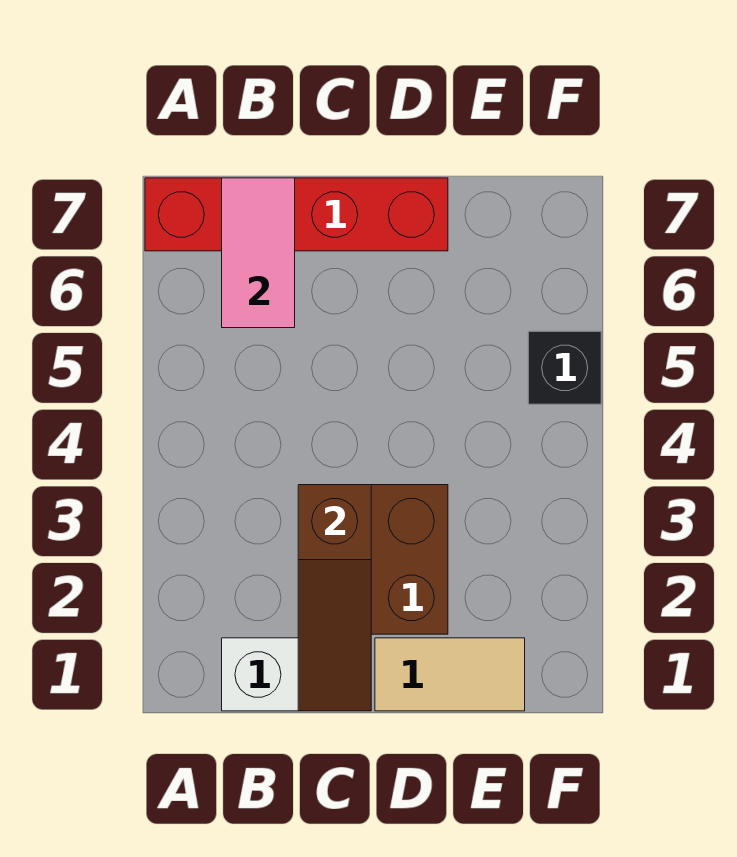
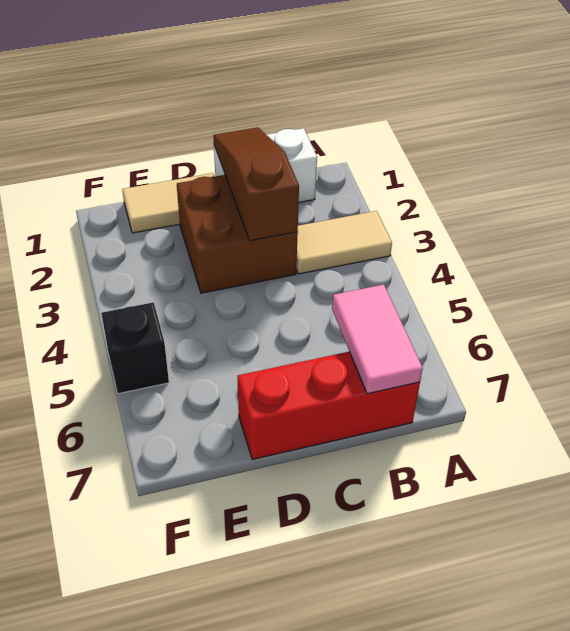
none -> tan tile A3:B3 level 1
red brick A7:D7 level 1 -> red brick B7:D7 level 1

